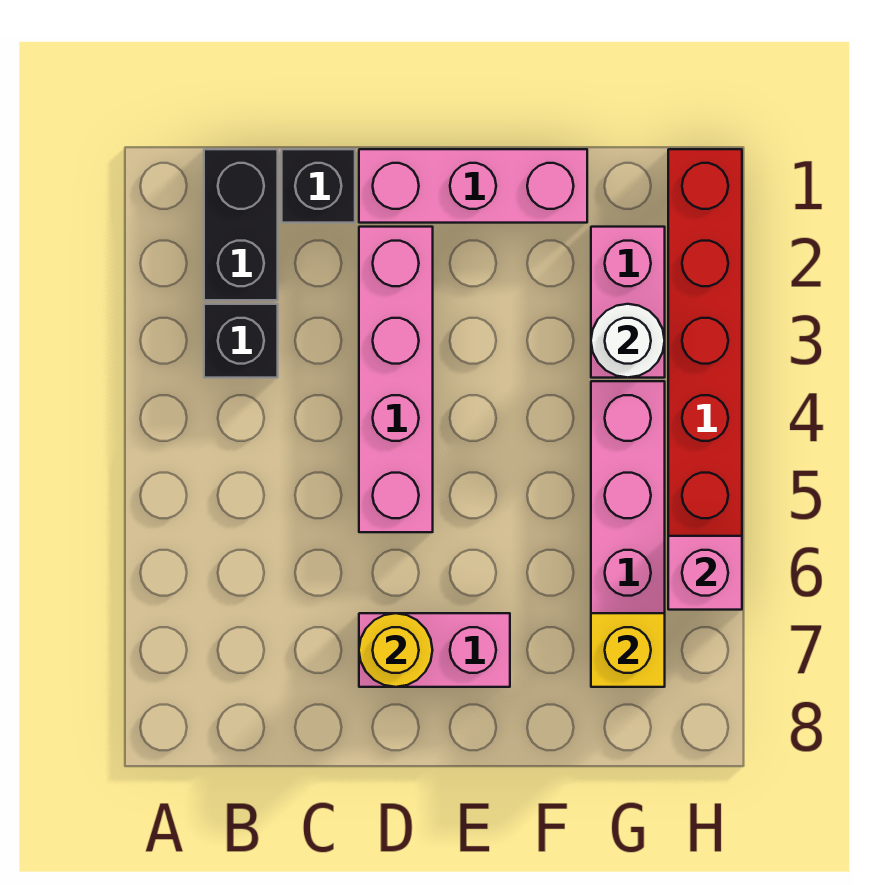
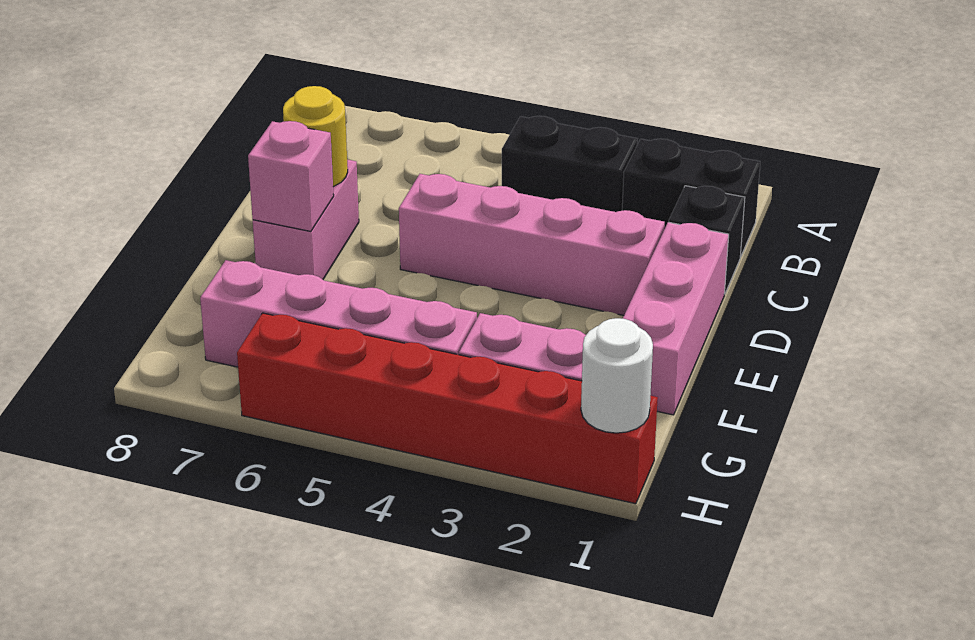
black brick B3 level 1 -> black brick B3:B4 level 1
white round brick G3 level 2 -> white round brick H1 level 2
yellow brick G7 level 2 -> none
pink brick H6 level 2 -> pink brick E7 level 2

